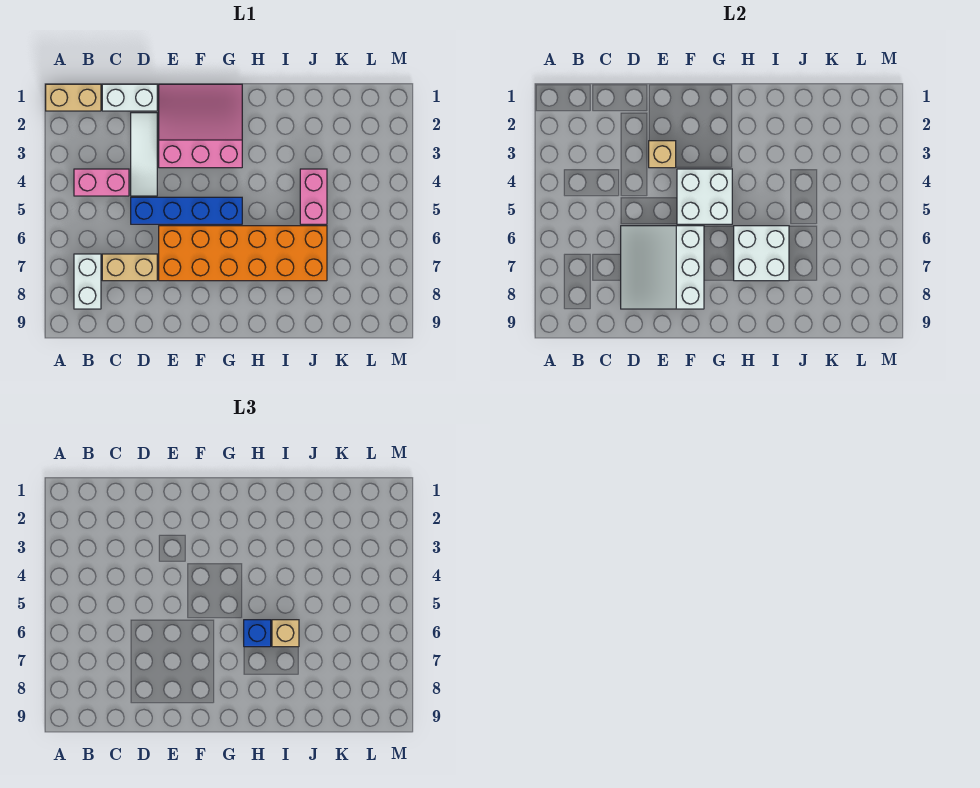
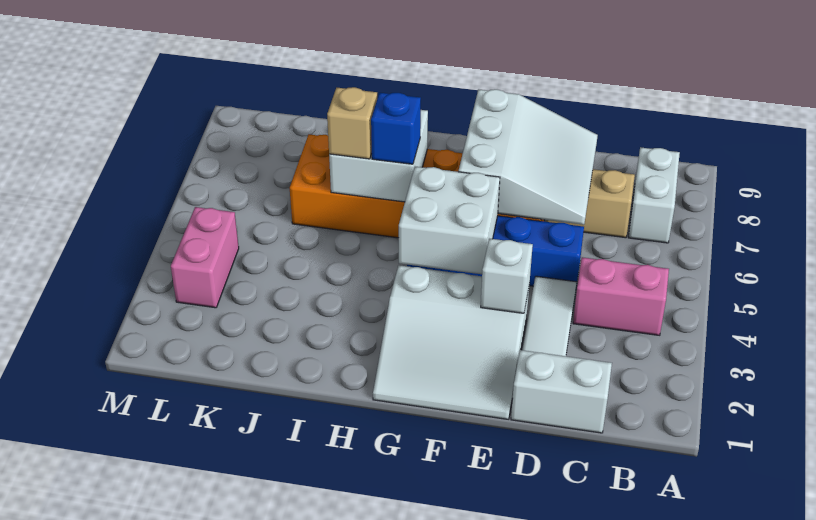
tan brick A1:B1 level 1 -> none
pink slope E1:G3 level 1 top 3 -> white slope E1:G3 level 1 top 3
tan brick E3 level 2 -> white brick E3 level 2
pink brick J4:J5 level 1 -> pink brick L3:L4 level 1

